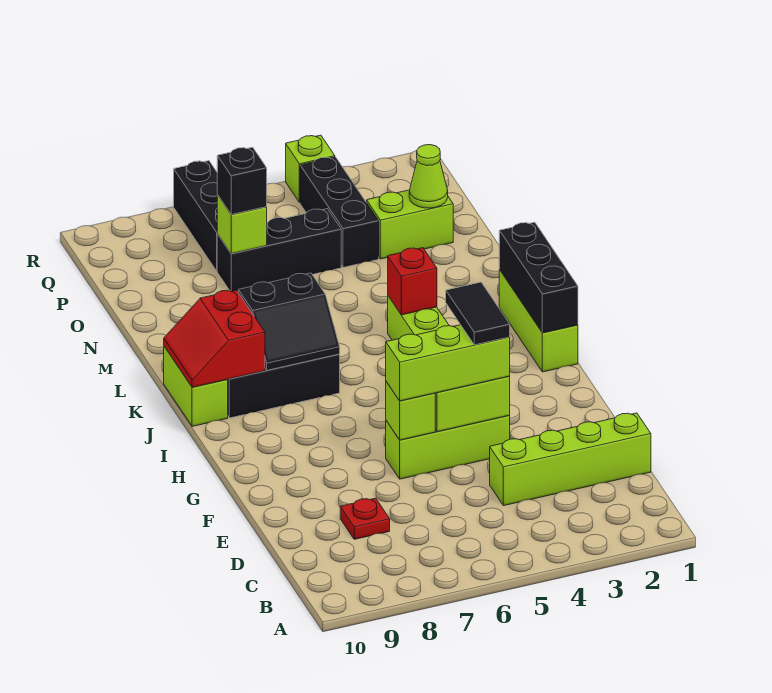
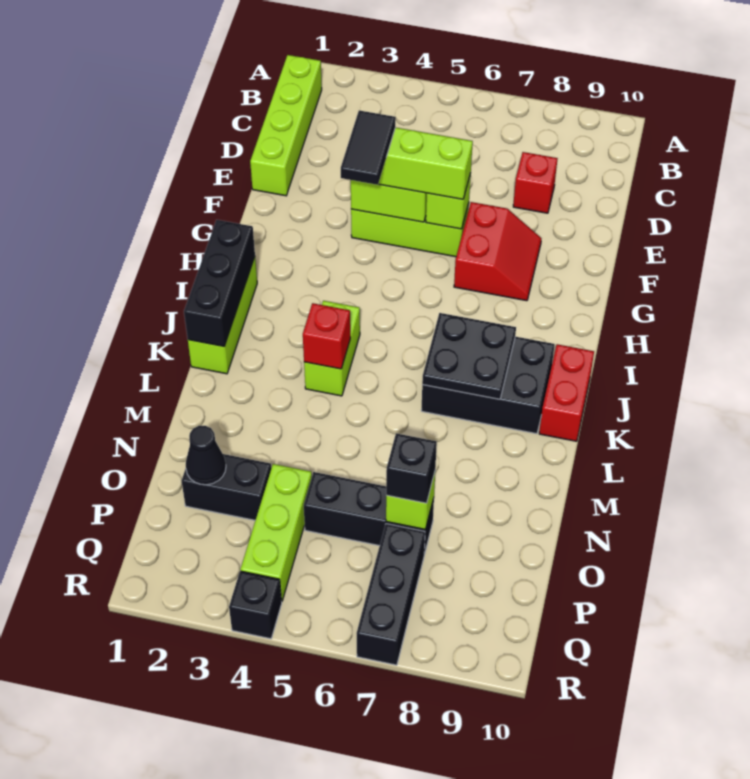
lime brick D1:D4 level 1 -> lime brick B1:E1 level 1
red plate D8 level 1 -> red brick D8 level 1
black slope J7:K8 level 2 top K -> black plate J7:K8 level 2
red slope J9:K10 level 2 top 9 -> red slope F7:G8 level 1 top 7
lime brick J10:K10 level 1 -> red brick J10:K10 level 1
lime brick O2:O3 level 1 -> black brick O2:O3 level 1
lime cone O2 level 2 -> black cone O2 level 2
black brick O4:Q4 level 1 -> lime brick O4:Q4 level 1
lime brick R4 level 1 -> black brick R4 level 1

